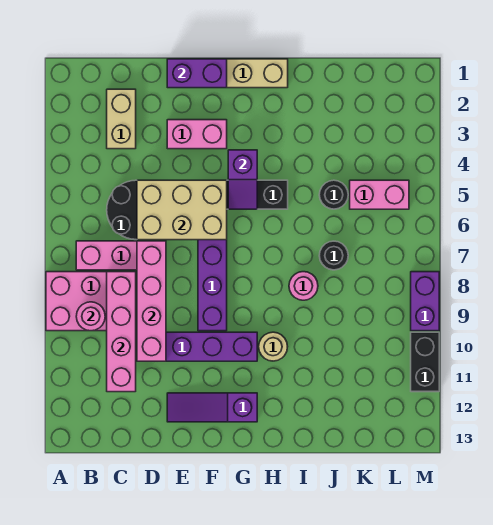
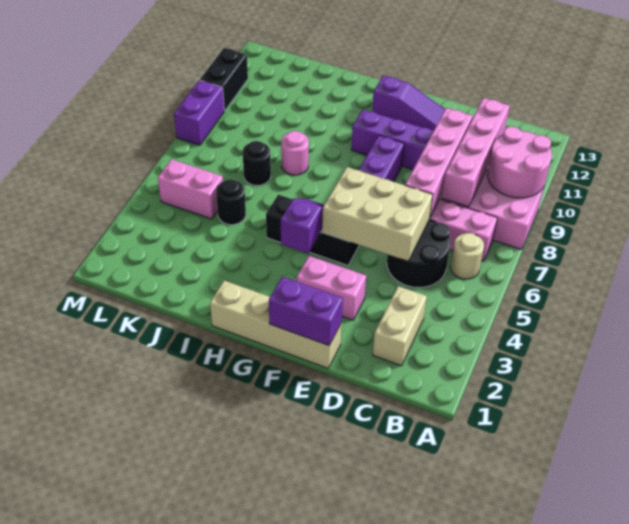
pink round brick B9 level 2 -> pink round brick A9:B10 level 2
tan round brick H10 level 1 -> tan round brick B6 level 1

